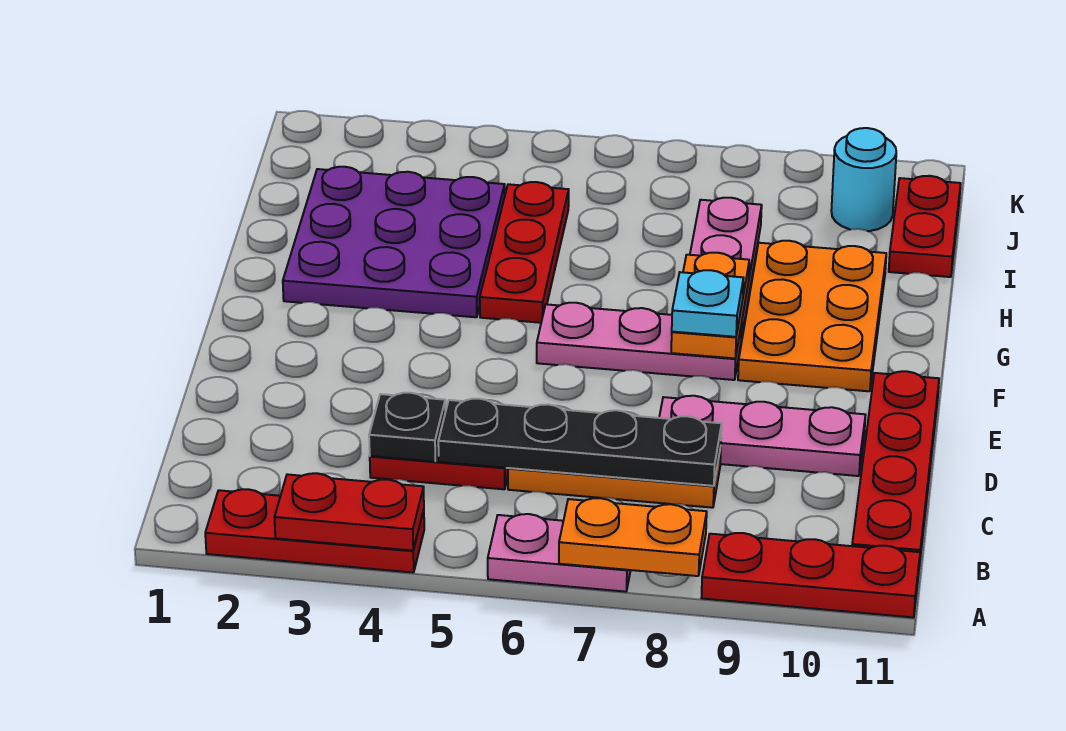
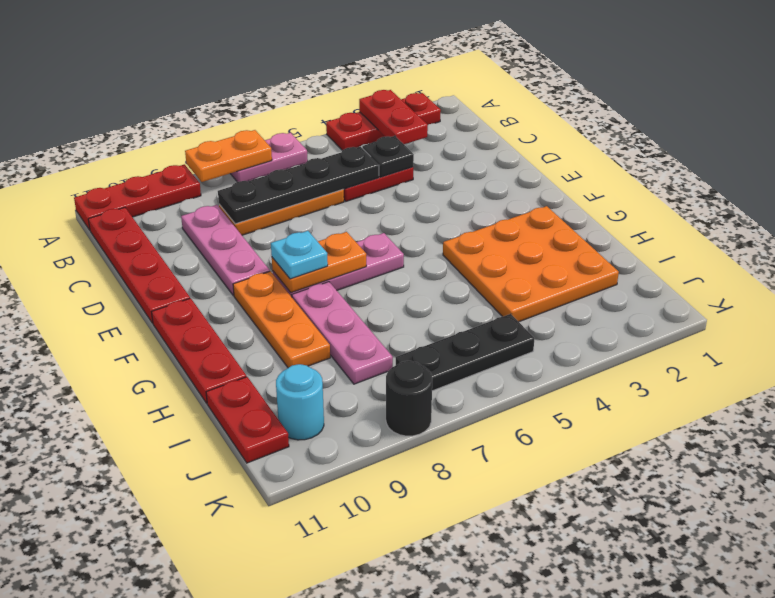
red plate A3:A4 level 2 -> red plate A3:B3 level 2
pink plate D8:D10 level 1 -> pink plate C9:E9 level 1
orange plate F8:G8 level 2 -> orange plate F7:F8 level 2
orange plate F9:H10 level 1 -> orange plate F9:H9 level 1
purple plate G2:I4 level 1 -> orange plate G2:I4 level 1
red plate G5:I5 level 1 -> red plate F11:H11 level 1
none -> black plate J5:J7 level 1
none -> black round brick K8 level 1

